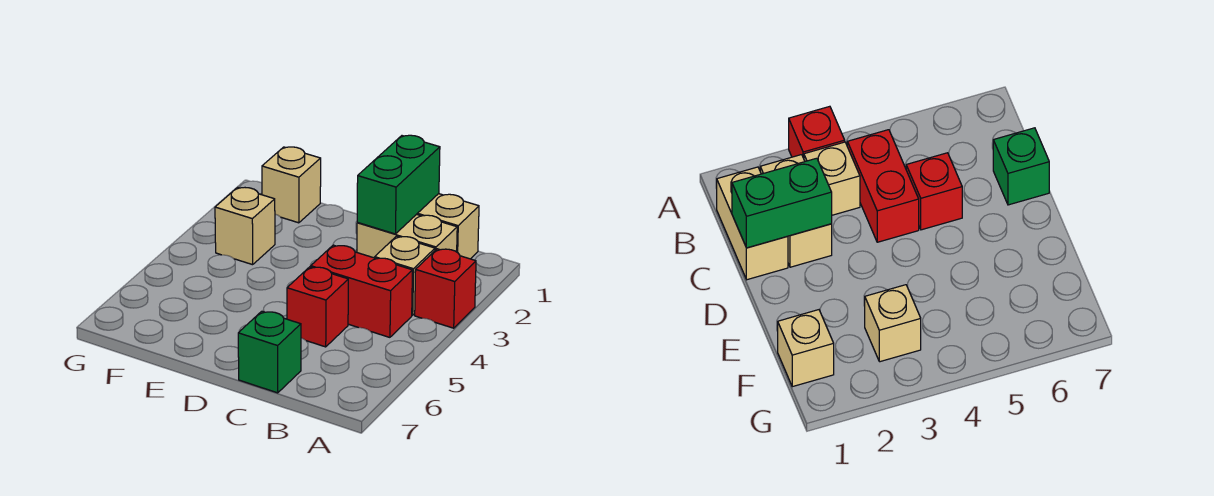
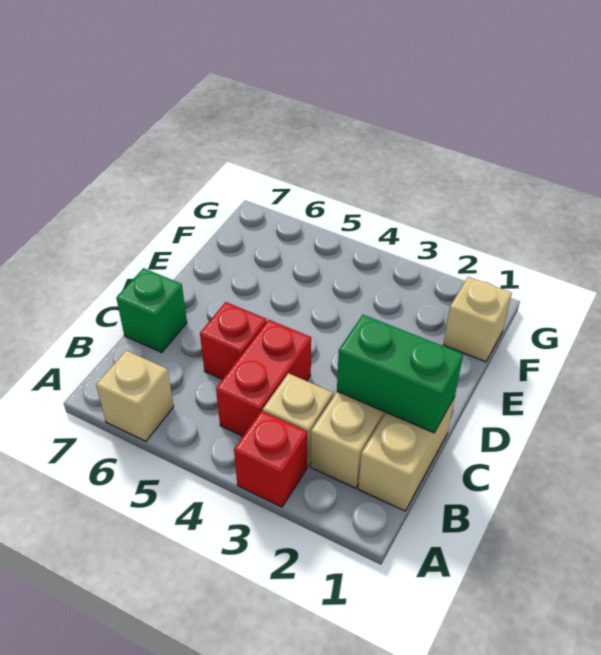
tan brick F3 level 1 -> tan brick A6 level 1

